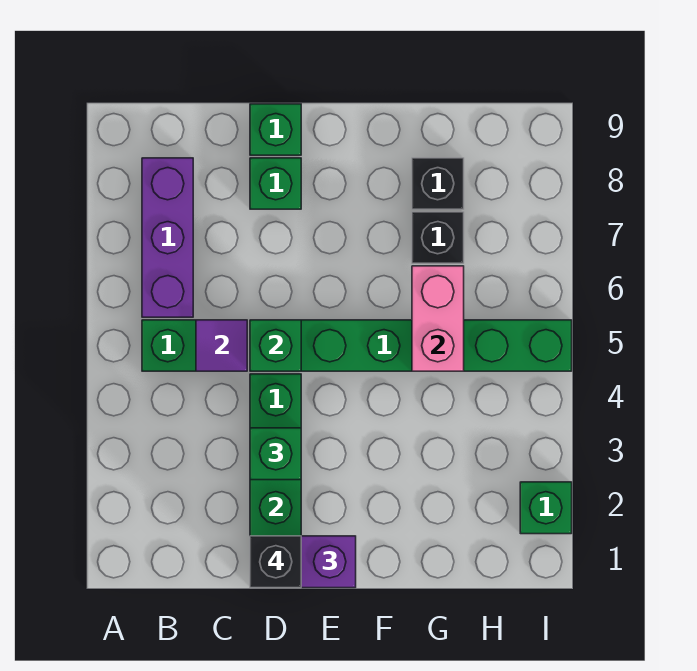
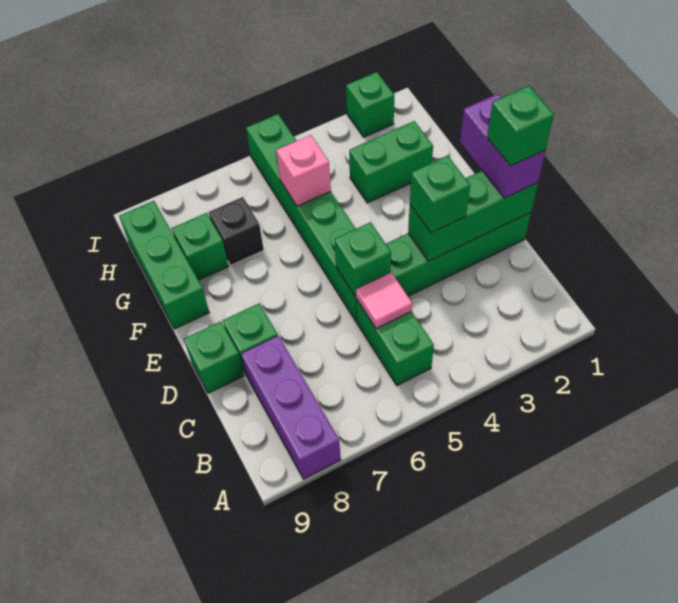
purple brick B6:B8 level 1 -> purple brick A8:C8 level 1
purple tile C5 level 2 -> pink tile C5 level 2
black brick D1 level 4 -> green brick D1 level 4
none -> green brick F9:H9 level 1
none -> green brick G2:G3 level 1
pink brick G5:G6 level 2 -> pink brick G5 level 2
black brick G8 level 1 -> green brick G8 level 1

